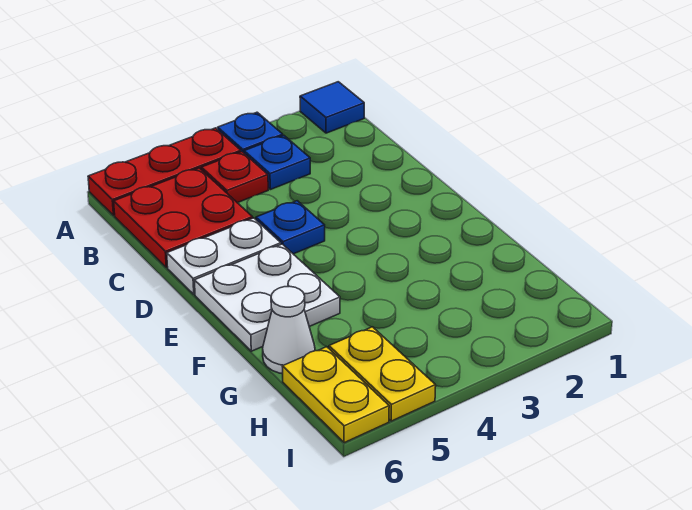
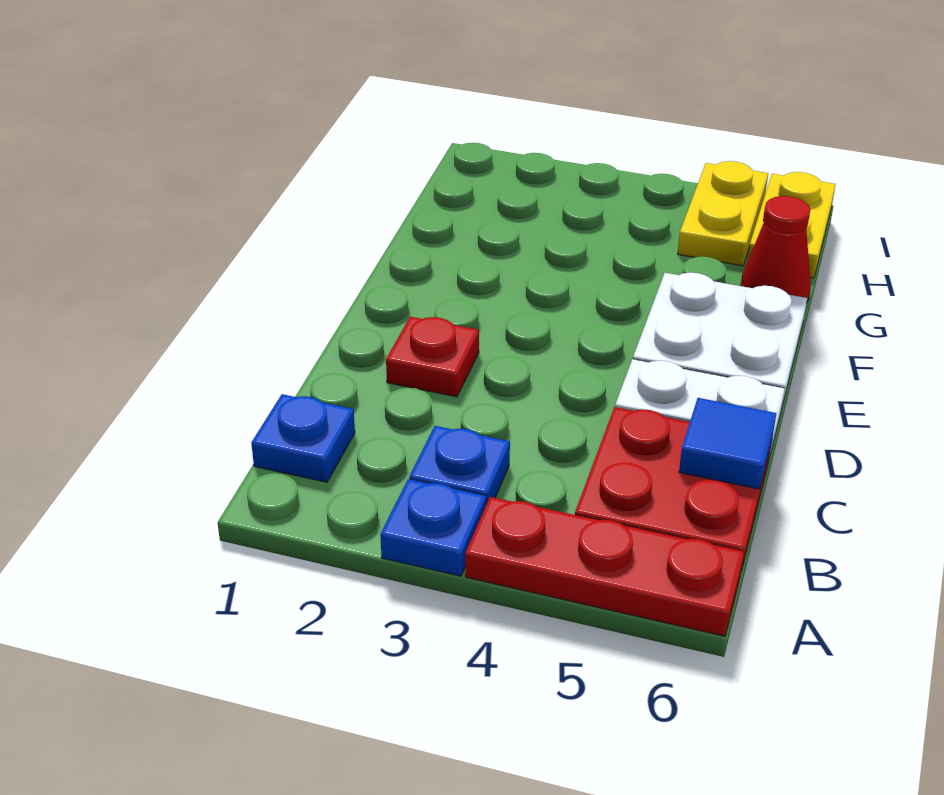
blue tile A1 level 1 -> blue tile C6 level 2
red plate B4 level 1 -> red plate D2 level 1
blue plate D4 level 1 -> blue plate B1 level 1
white cone G6 level 1 -> red cone G6 level 1

